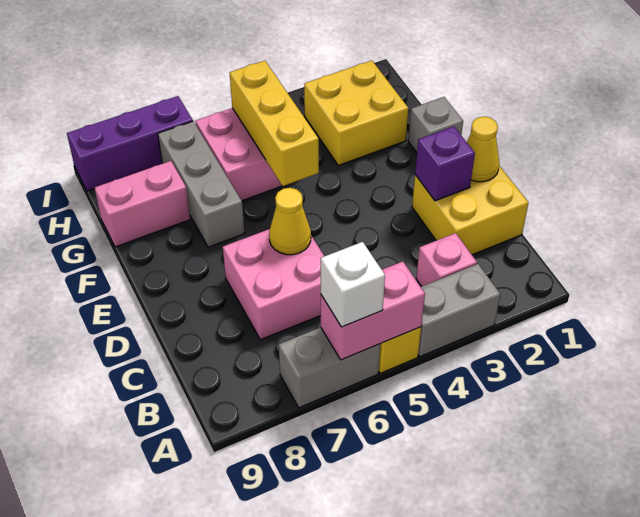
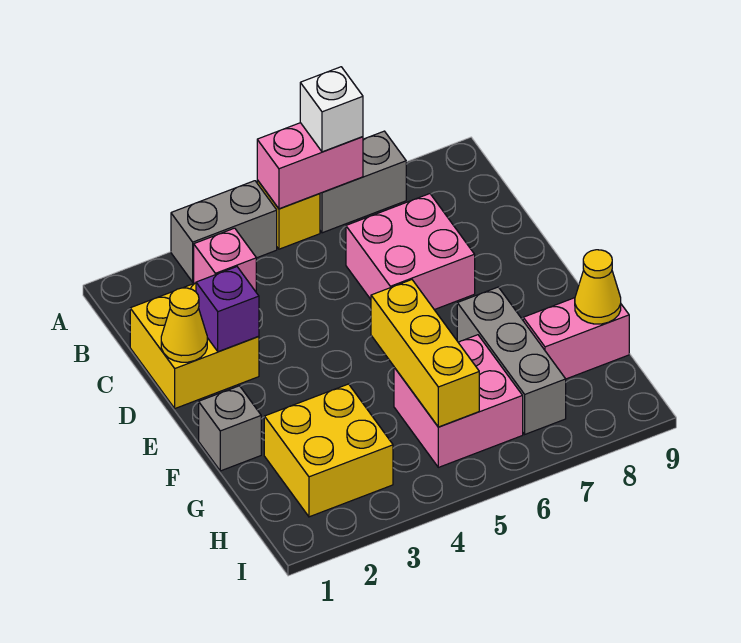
yellow cone D6 level 2 -> yellow cone G9 level 2
purple brick I7:I9 level 1 -> none

